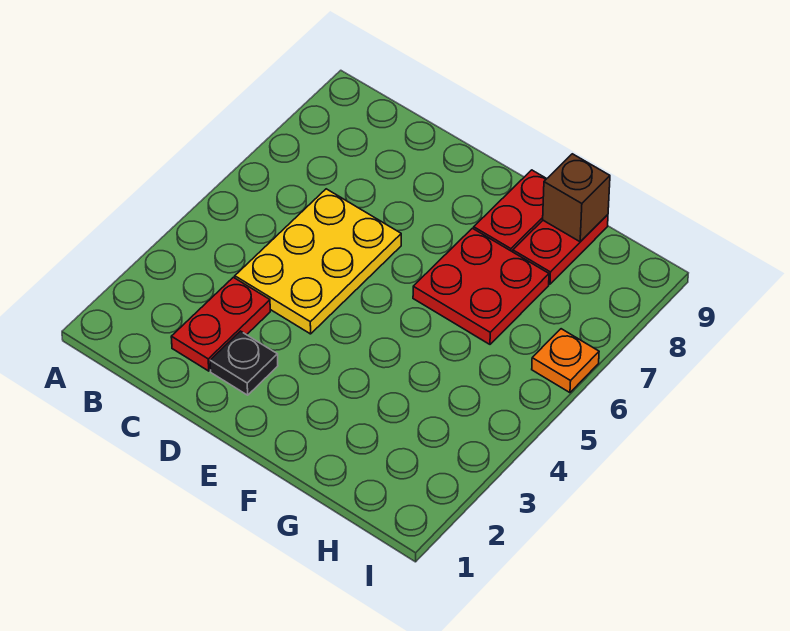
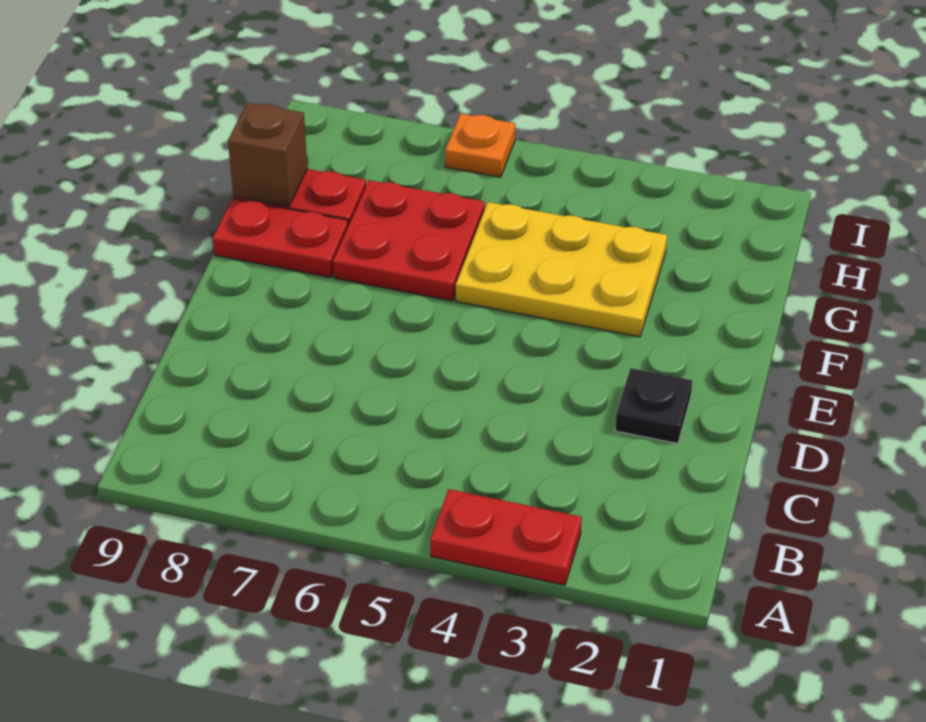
red plate C2:C3 level 1 -> red plate A3:A4 level 1
yellow plate C4:D6 level 1 -> yellow plate F3:G5 level 1

